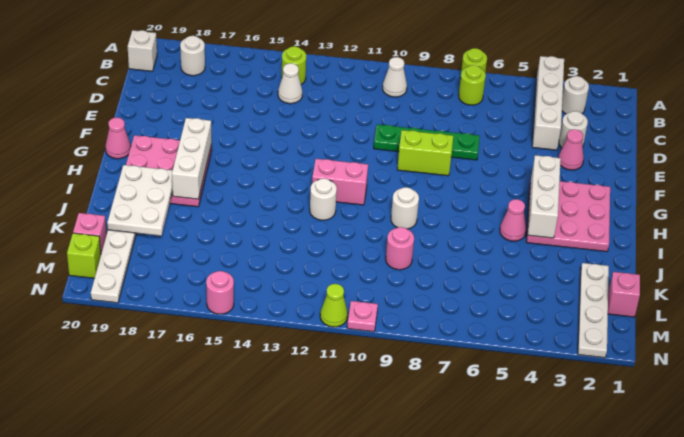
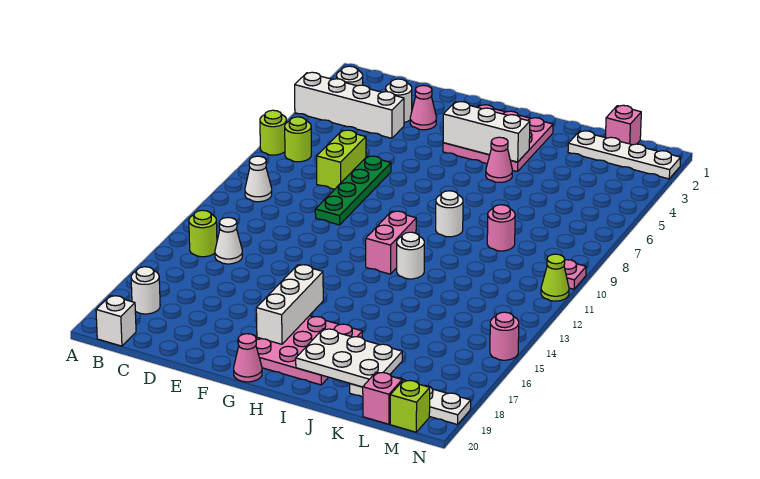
lime brick F8:F9 level 1 -> lime brick D7:D8 level 1
white brick G17:I17 level 2 -> white brick G16:G18 level 2

